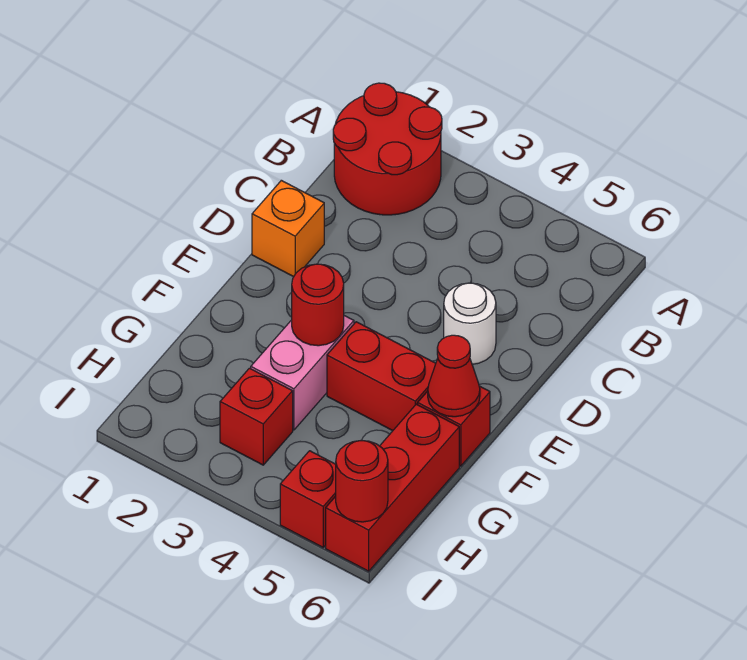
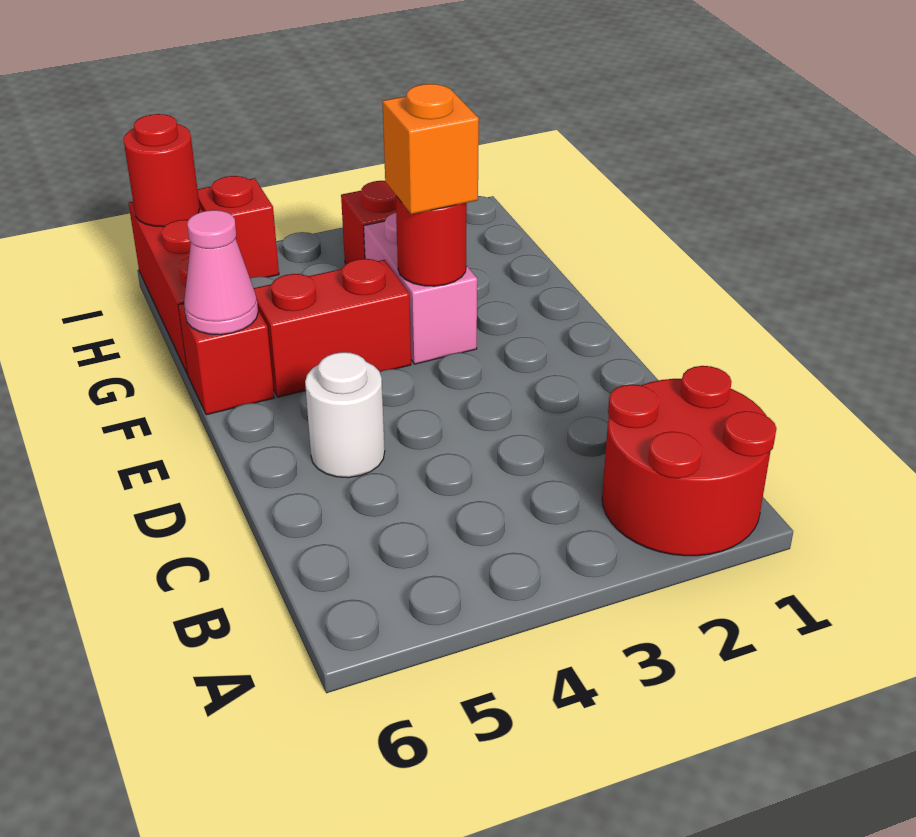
orange brick D1 level 1 -> orange brick F3 level 3
red cone F6 level 2 -> pink cone F6 level 2

